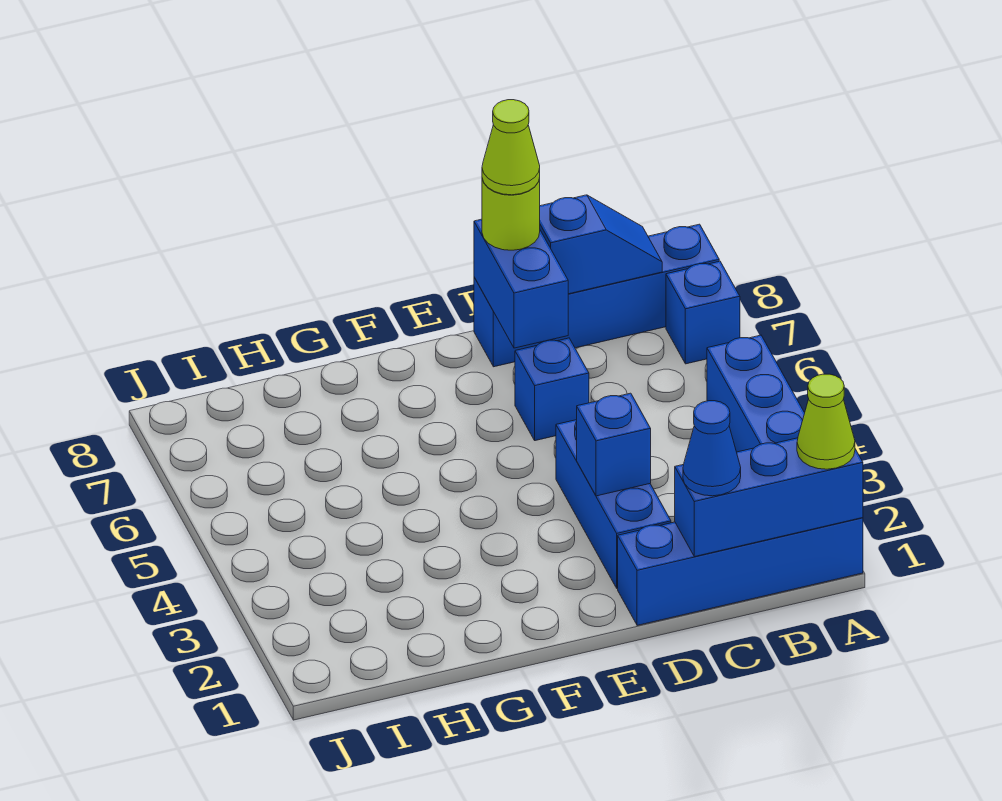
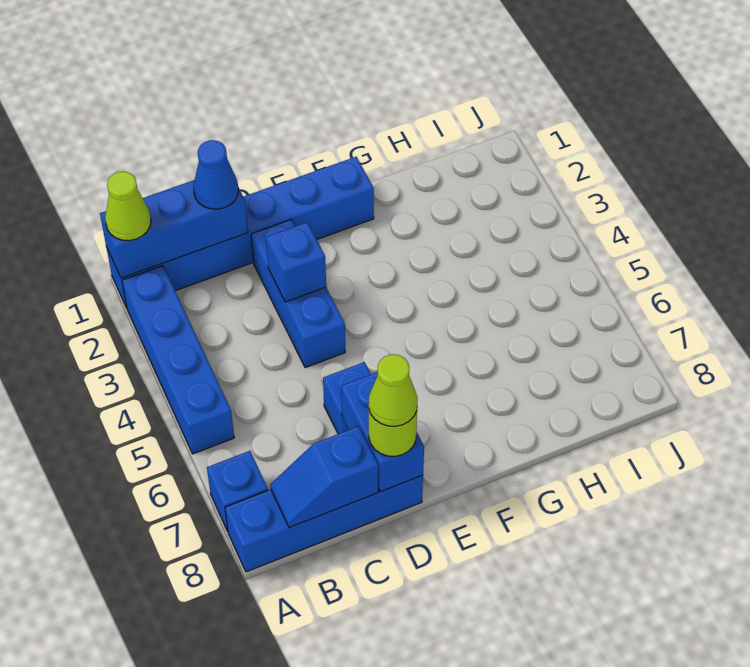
blue brick A1:D1 level 1 -> blue brick A1:F1 level 1

